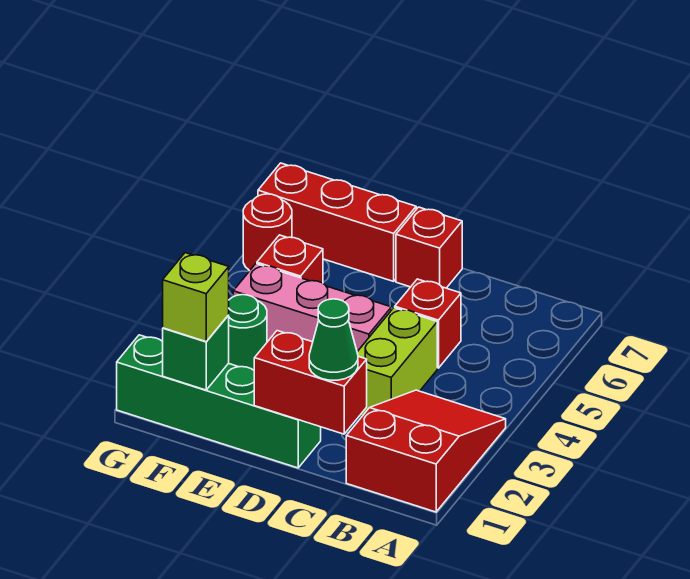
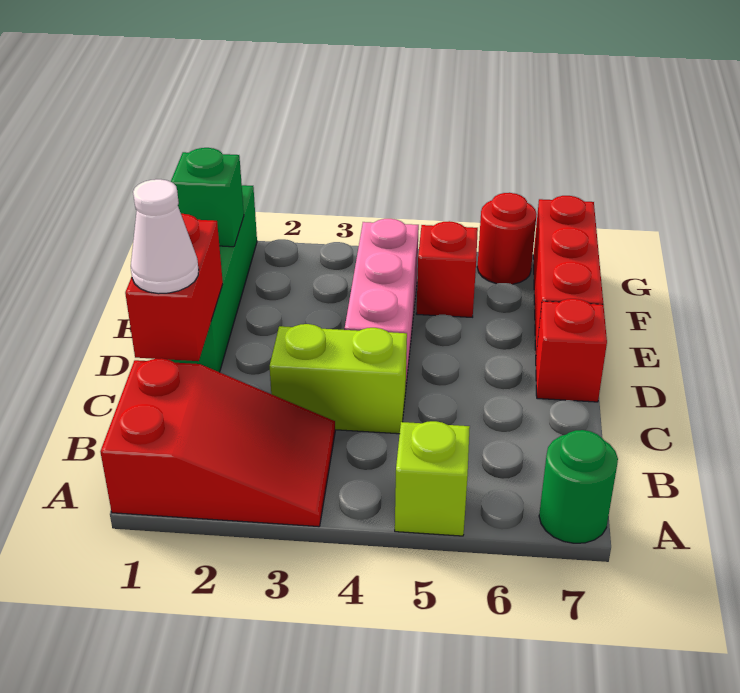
green cone C1 level 3 -> white cone C1 level 3
red brick C5 level 1 -> none
lime brick F1 level 3 -> lime brick A5 level 1
green round brick F3 level 1 -> green round brick A7 level 1

